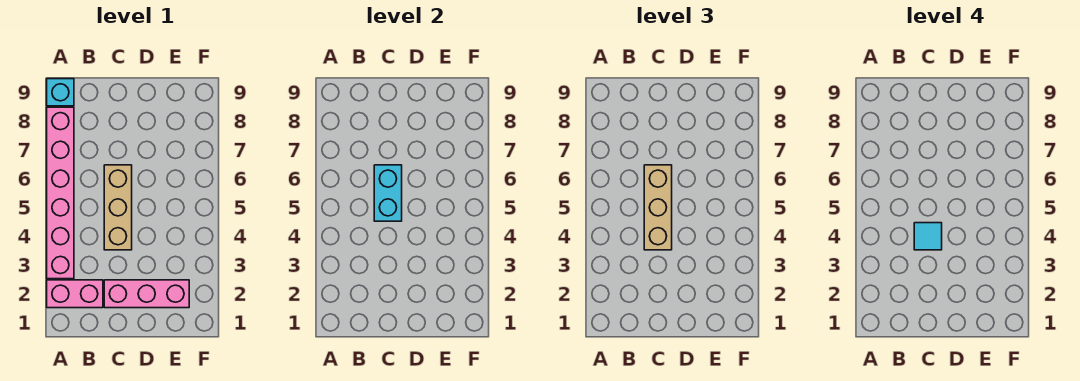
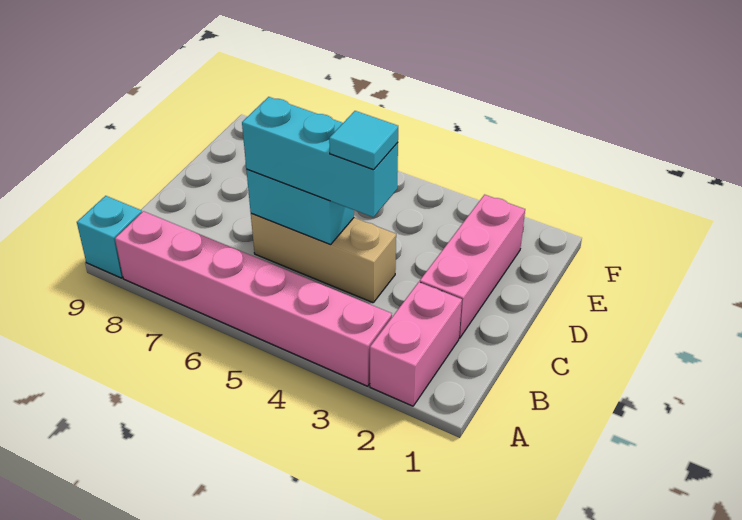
tan brick C4:C6 level 3 -> cyan brick C4:C6 level 3

